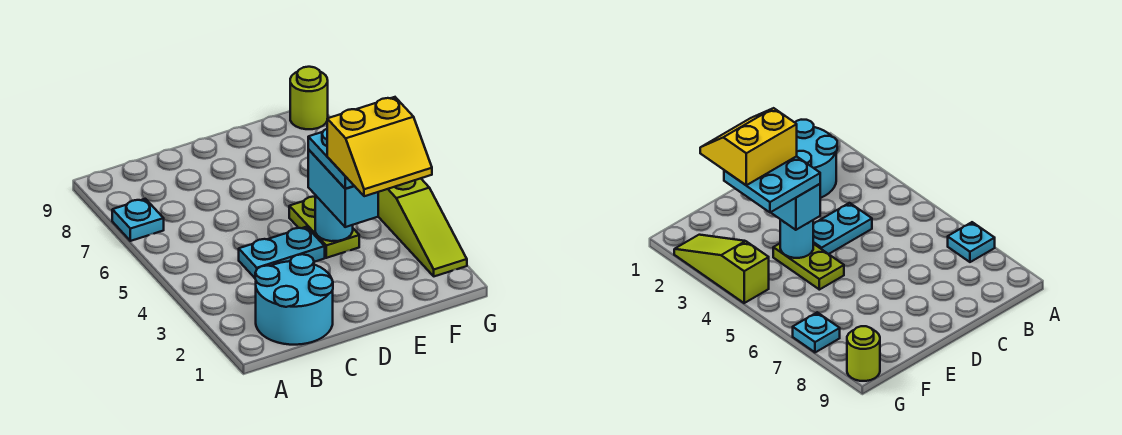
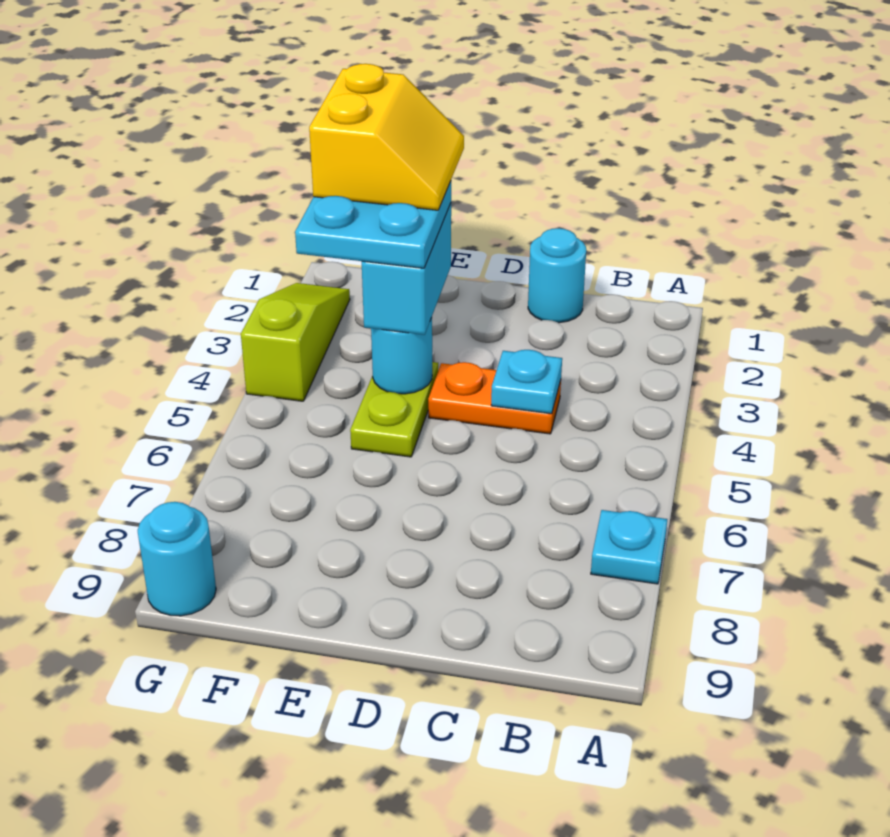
cyan round brick B1:C2 level 1 -> cyan round brick C1 level 1
cyan plate C4:D4 level 1 -> orange plate C4:D4 level 1
yellow slope E2:F3 level 5 top 3 -> yellow slope E2:F3 level 5 top F
cyan plate G7 level 1 -> cyan plate C4 level 2
lime round brick G9 level 1 -> cyan round brick G9 level 1

